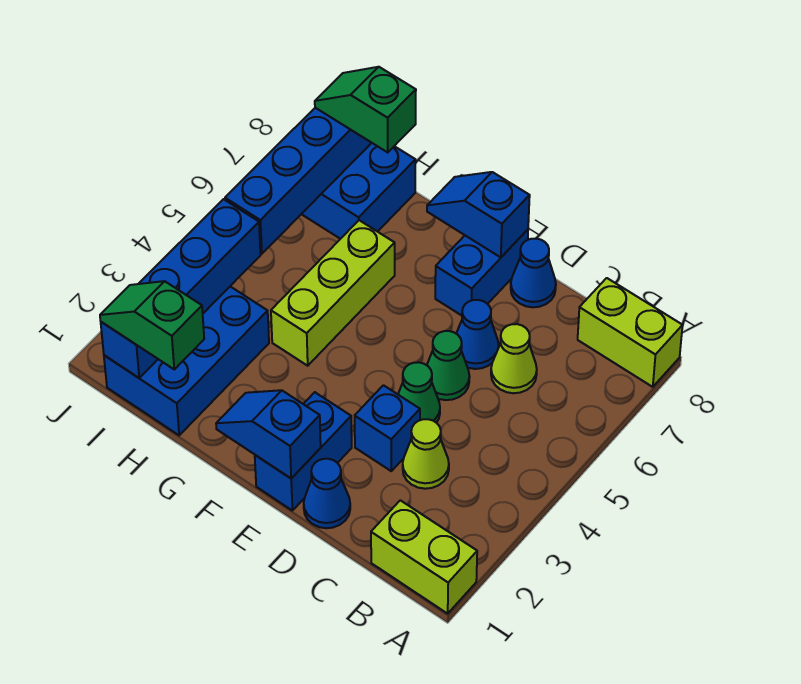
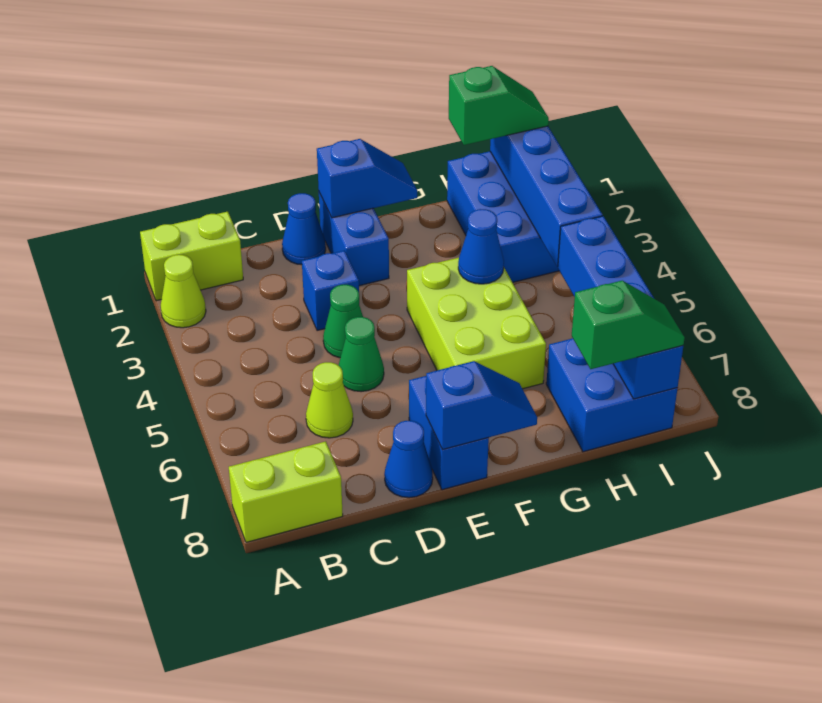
lime cone C3 level 1 -> lime cone A2 level 1
blue cone D6 level 1 -> blue cone G4 level 2
lime brick G4:G6 level 1 -> lime brick F4:G6 level 1

